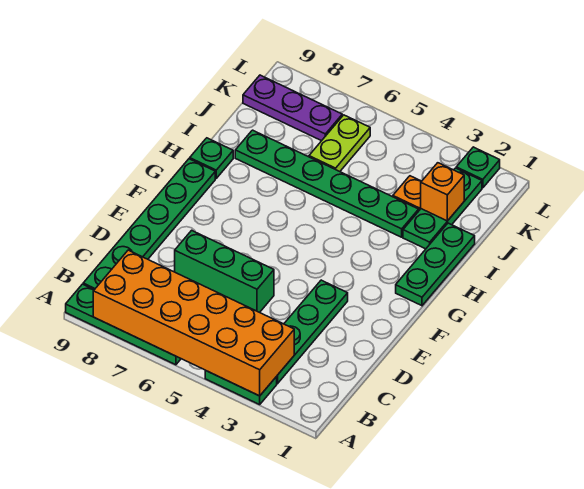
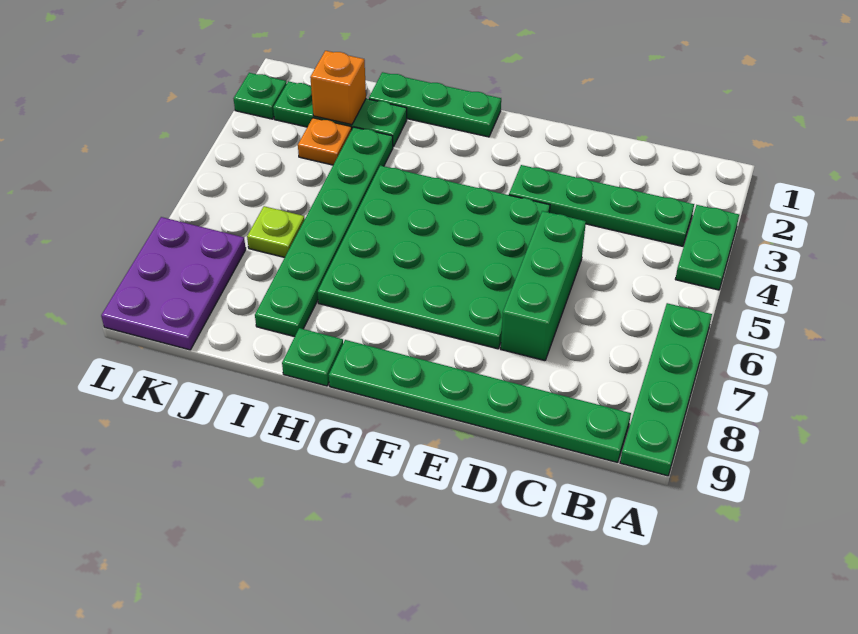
orange brick A3:B8 level 2 -> none
none -> green plate E4:H7 level 1
lime plate J6:K6 level 1 -> lime plate J6 level 1
purple plate K7:K9 level 1 -> purple plate K7:L9 level 1

